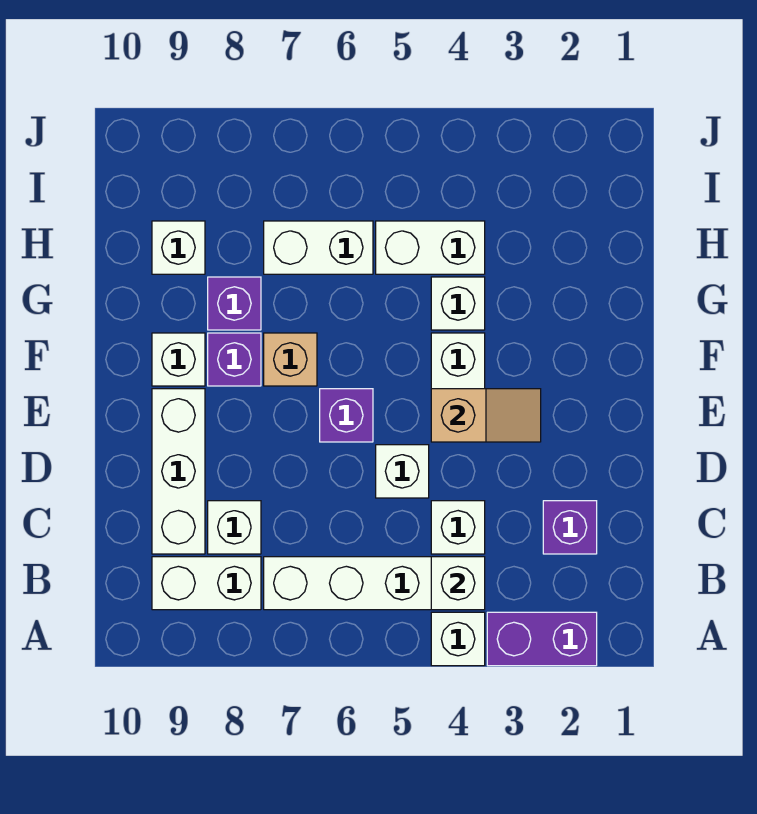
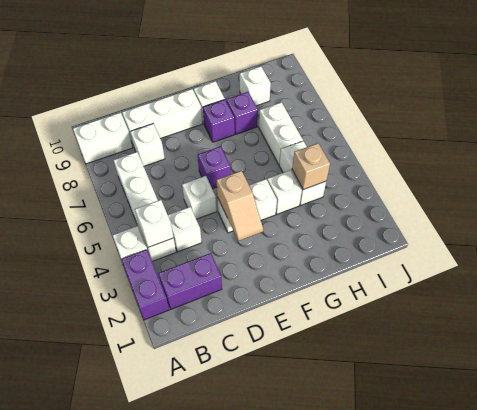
white brick B8:B9 level 1 -> white brick A9:B9 level 1
purple brick C2 level 1 -> purple brick B2:C2 level 1
tan brick F7 level 1 -> tan brick H4 level 2

